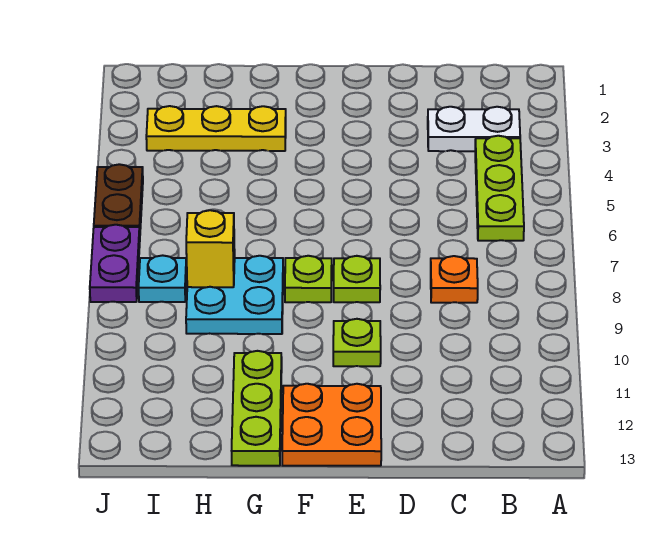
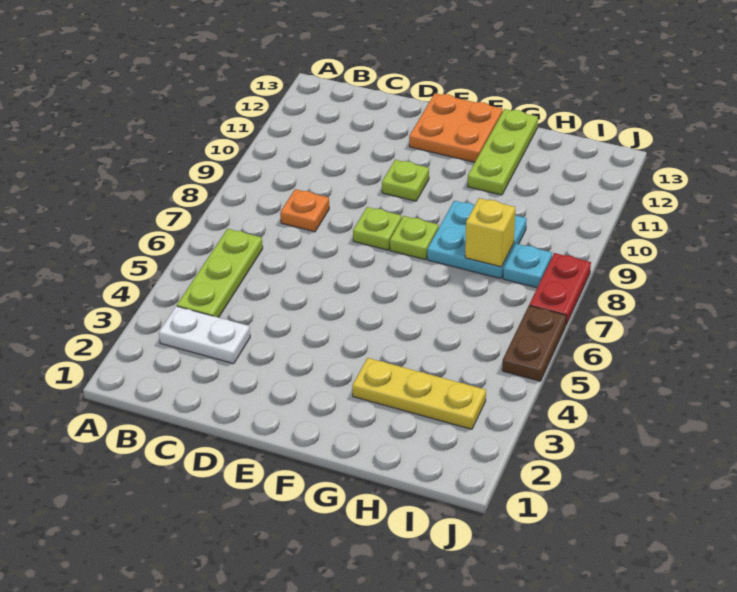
purple plate J7:J8 level 1 -> red plate J7:J8 level 1

